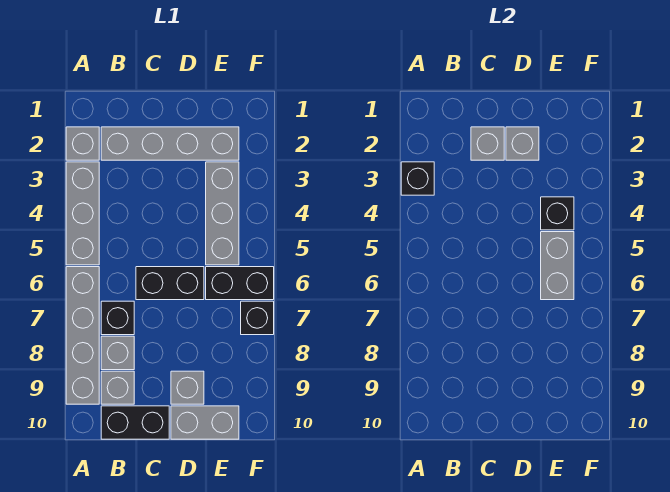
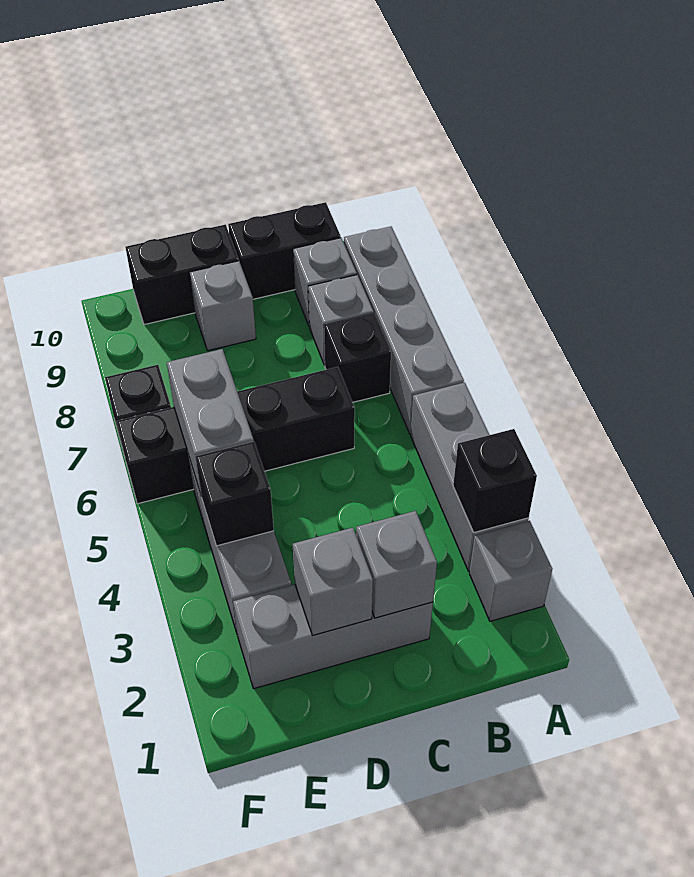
grey brick B2:E2 level 1 -> grey brick C2:E2 level 1
grey brick D10:E10 level 1 -> black brick D10:E10 level 1

